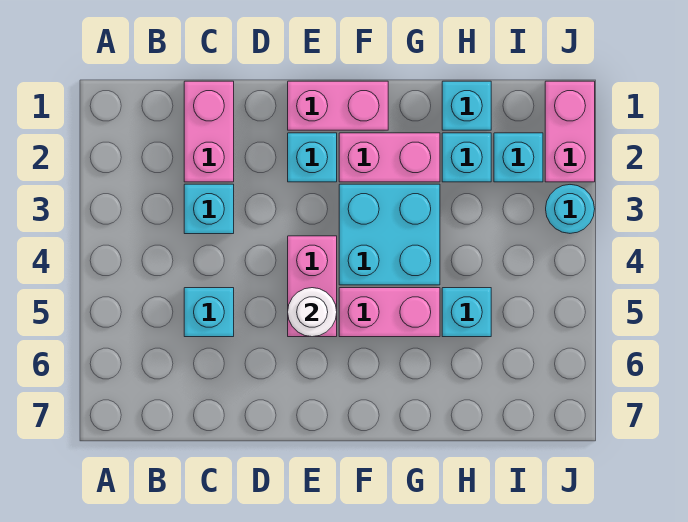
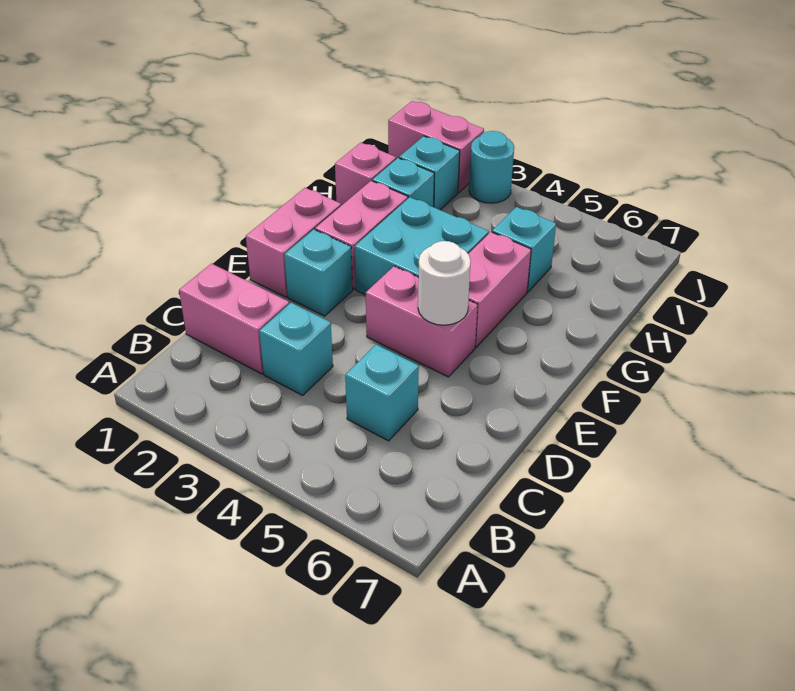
cyan brick H1 level 1 -> pink brick H1 level 1

